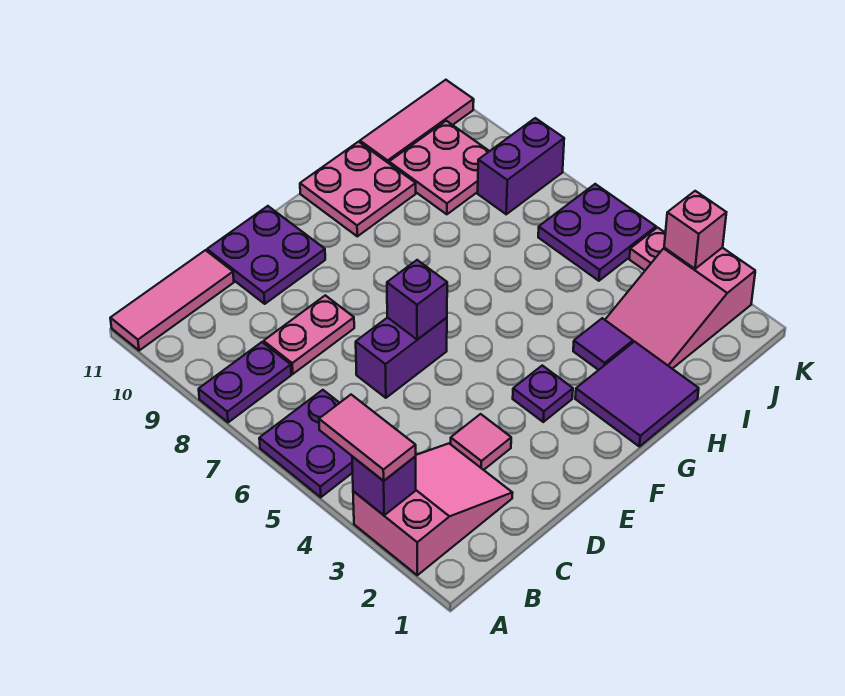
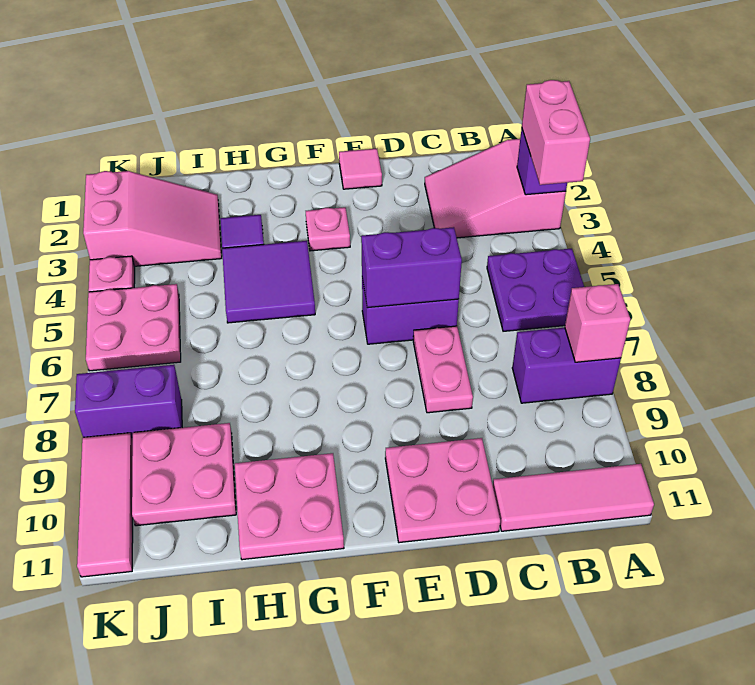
pink tile A3:A4 level 3 -> pink brick A3:A4 level 3
purple plate A8:B8 level 1 -> purple brick A8:B8 level 1
pink plate C8:D8 level 1 -> pink plate D7:D8 level 1
pink tile D3 level 1 -> pink tile E1 level 1
purple plate D10:E11 level 1 -> pink plate D10:E11 level 1
purple brick E6 level 2 -> purple brick D6:E6 level 2
purple plate F3 level 1 -> pink plate F3 level 1
purple tile G1:H2 level 1 -> purple tile G4:H5 level 1
pink tile I11:K11 level 1 -> pink tile K9:K11 level 1
purple plate J5:K6 level 1 -> pink plate J5:K6 level 1
pink brick K3 level 2 -> pink brick A8 level 2

